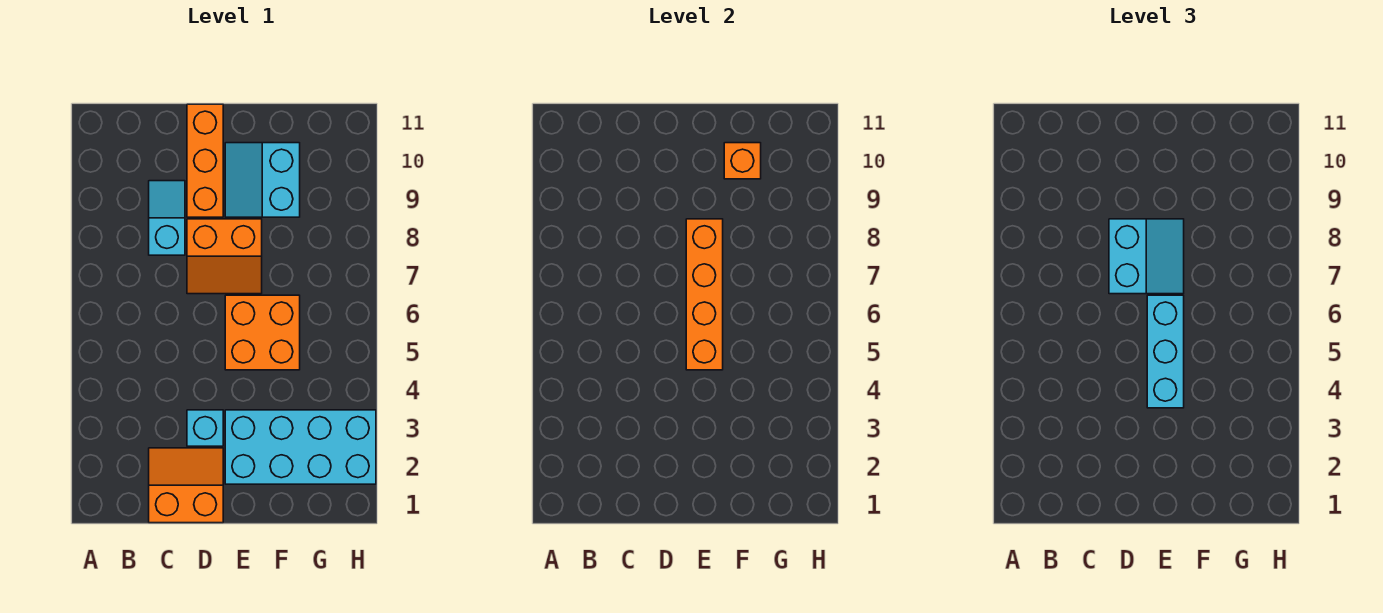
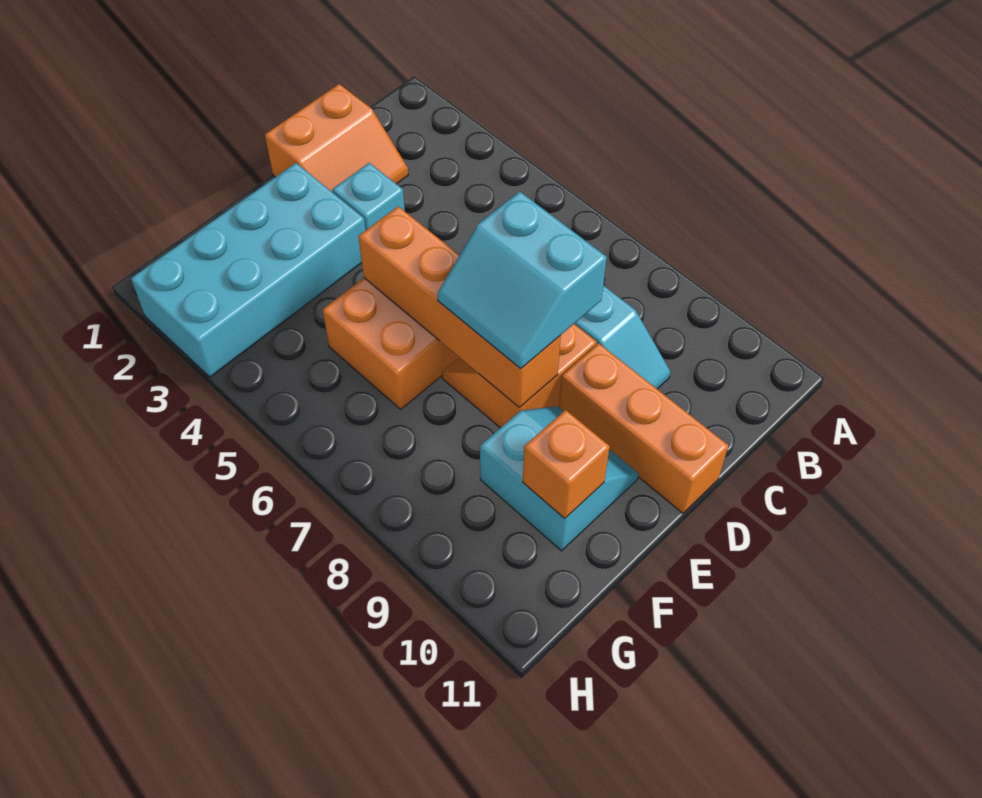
cyan brick E4:E6 level 3 -> none

